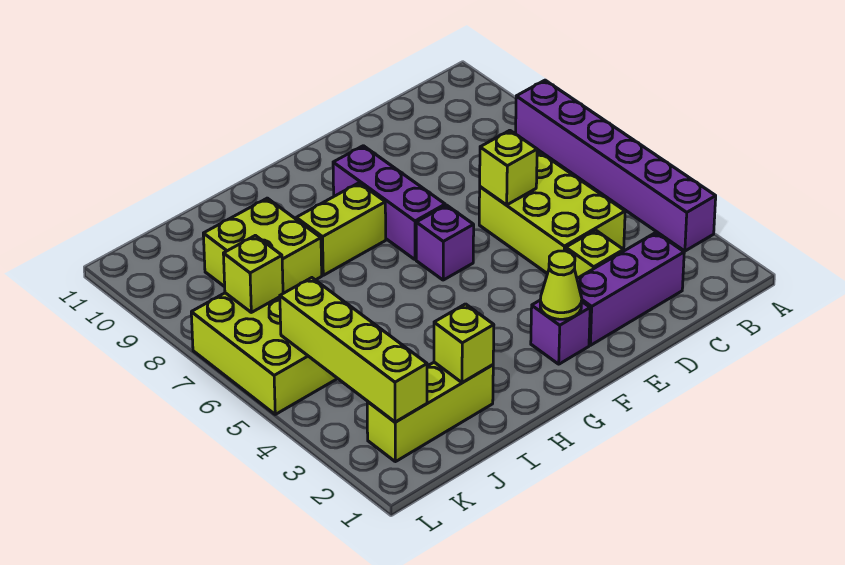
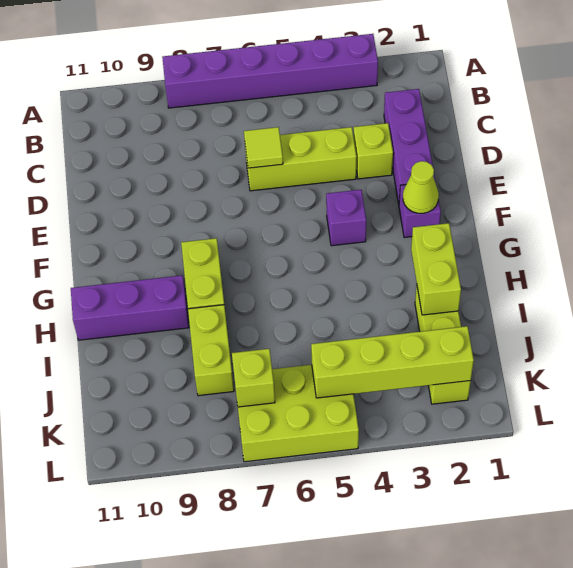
lime brick C4:D6 level 1 -> lime brick D4:D6 level 1
lime brick D6 level 2 -> lime tile D6 level 2
purple brick F6 level 1 -> purple brick F4 level 1
purple brick F7:F9 level 1 -> purple brick H9:H11 level 1
lime brick I2 level 2 -> lime brick H2:I2 level 2
lime brick I8:J9 level 1 -> lime brick I8:J8 level 1

